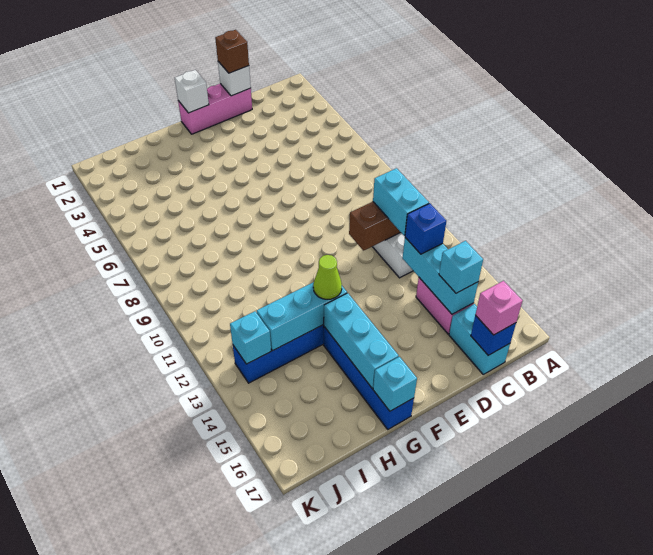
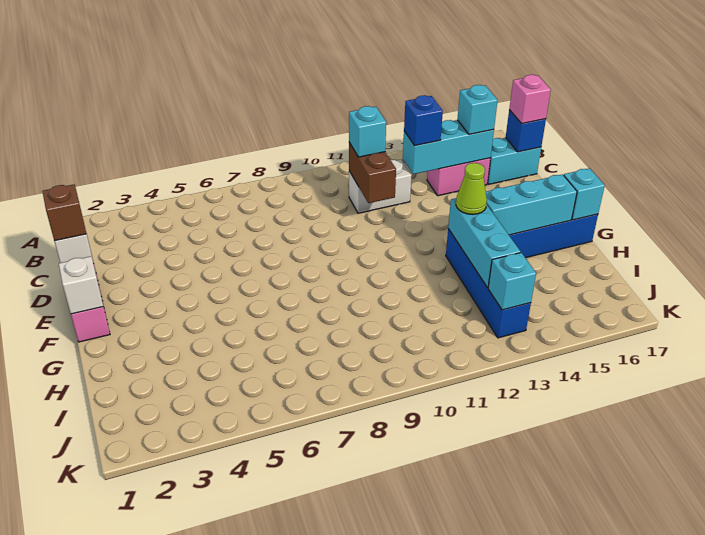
cyan brick C11:C12 level 3 -> cyan brick C11 level 3

